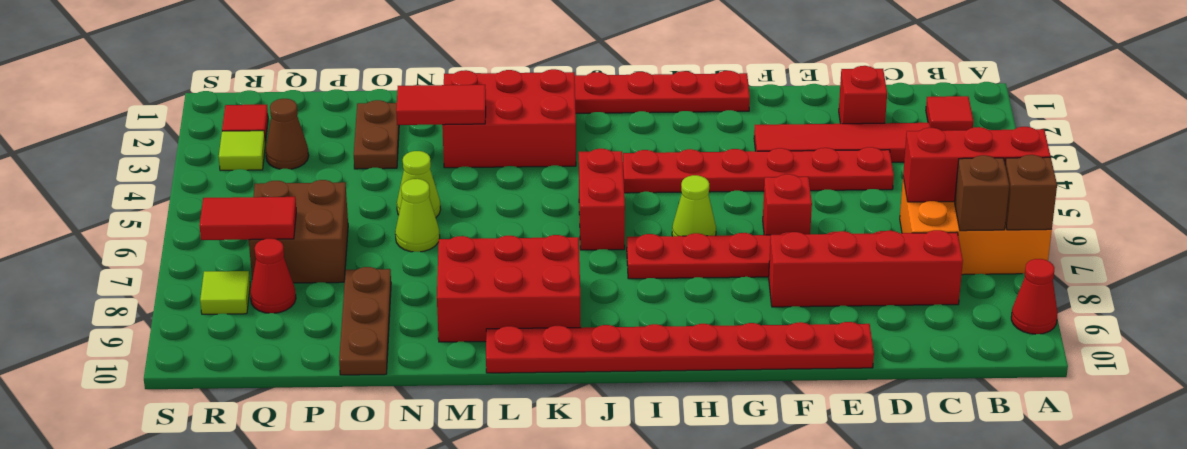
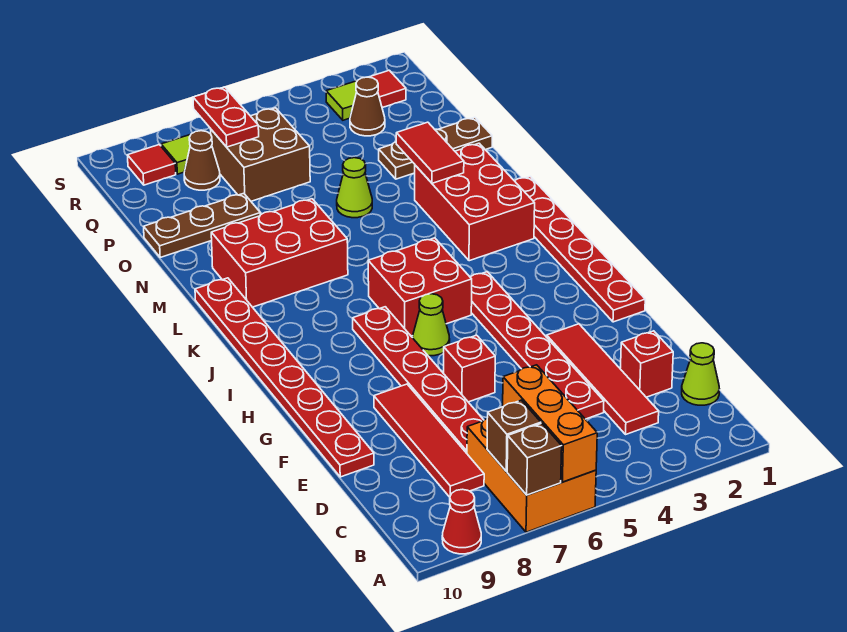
red brick A6:C6 level 2 -> orange brick A6:C6 level 2
red tile B2 level 1 -> red tile R9 level 1
red brick C8:F8 level 1 -> red tile C8:F8 level 1
red brick J5:J6 level 1 -> red brick I5:J6 level 1
red brick K8:M9 level 1 -> red brick L7:M9 level 1
lime cone N6 level 1 -> lime cone C1 level 1
brown plate O2:O3 level 1 -> brown plate O1:O3 level 1
red tile Q7:R7 level 2 -> red plate Q7:R7 level 2
red cone Q8 level 1 -> brown cone Q8 level 1

